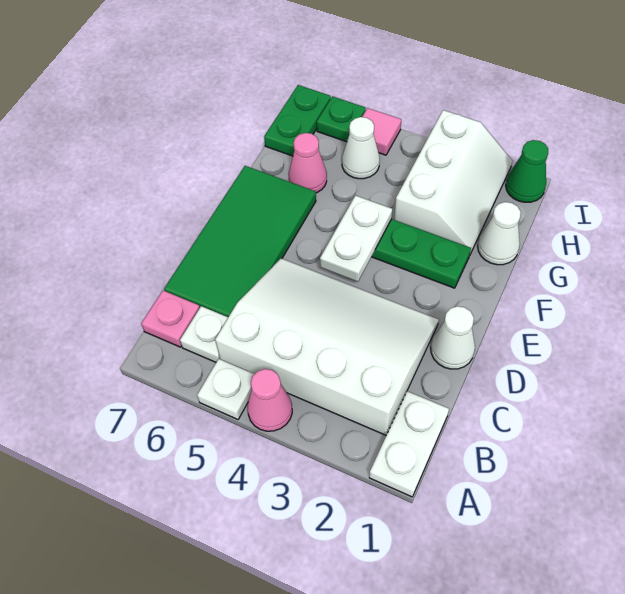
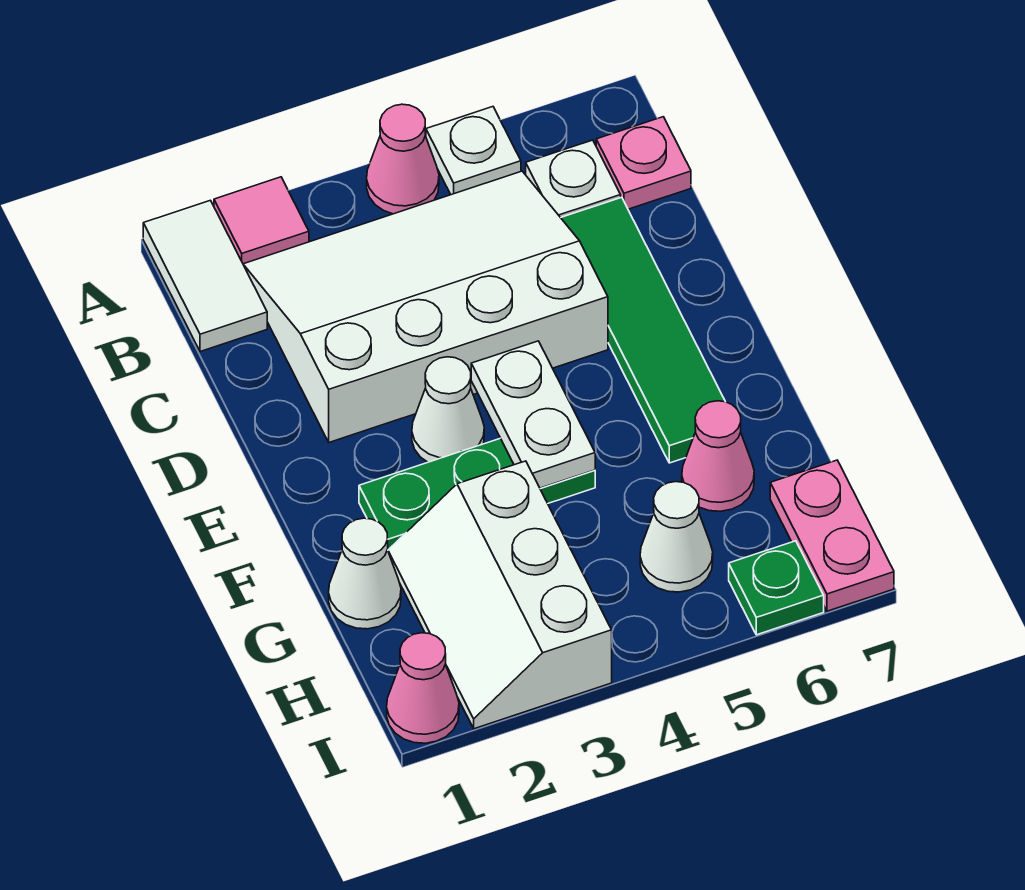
white plate A1:B1 level 1 -> white tile A1:B1 level 1
white slope B2:D5 level 1 top B -> white slope B2:D5 level 1 top D
green tile C6:F7 level 1 -> green tile C6:F6 level 1
white cone D1 level 1 -> white cone E3 level 1
green plate H7:I7 level 1 -> pink plate H7:I7 level 1
green cone I1 level 1 -> pink cone I1 level 1
pink tile I5 level 1 -> pink tile A2 level 1

